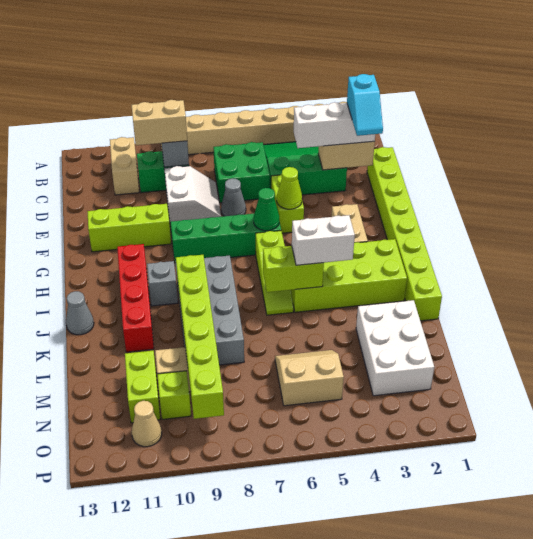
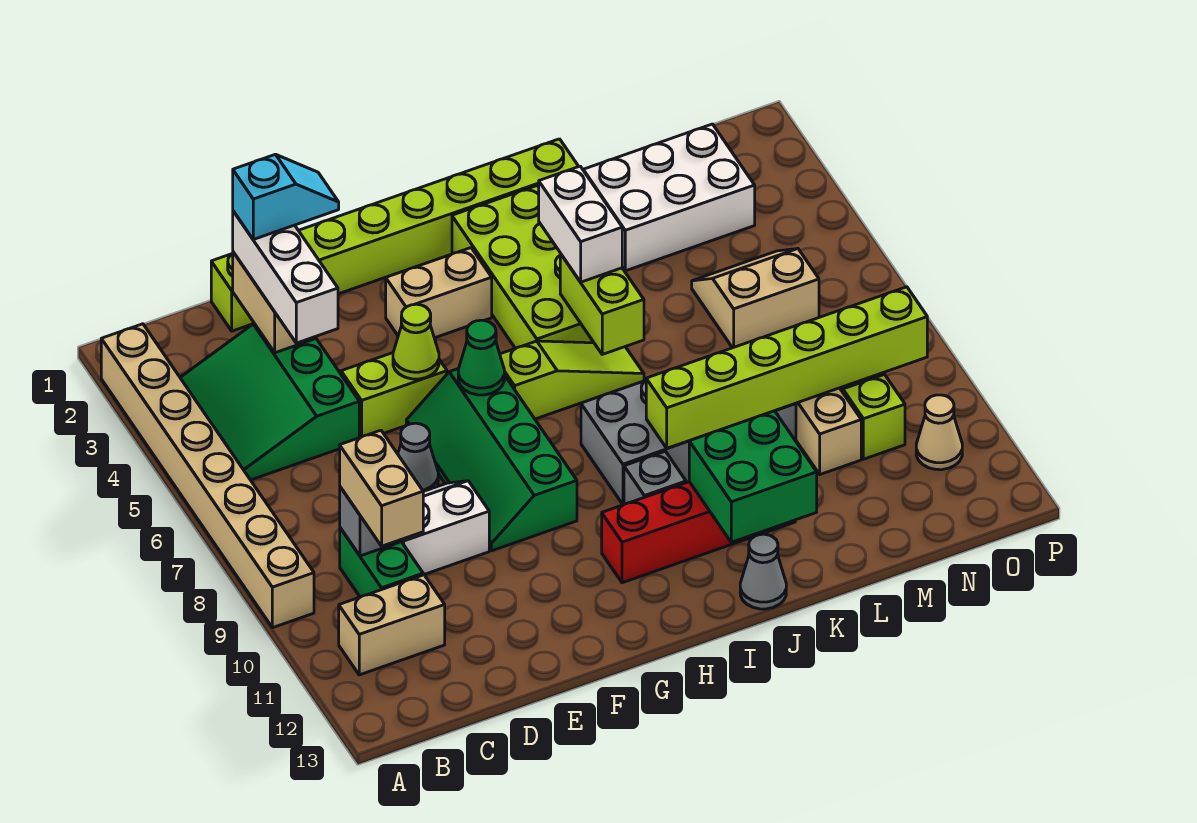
green brick C6:D7 level 1 -> green brick J11:K12 level 2
lime brick F10:F12 level 1 -> none
tan slope M5:N6 level 1 top N -> tan slope M5:N6 level 1 top 6
lime brick M11:N11 level 1 -> none

